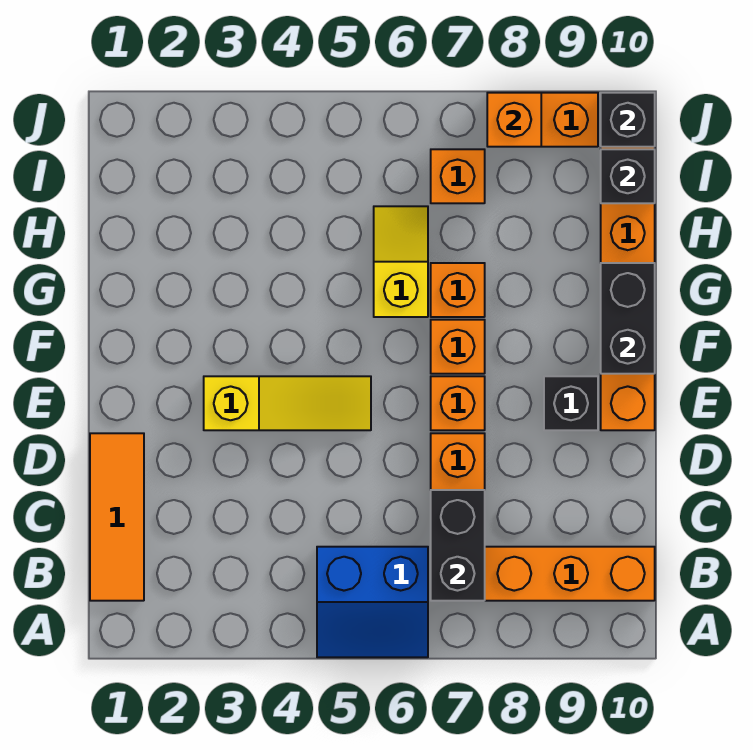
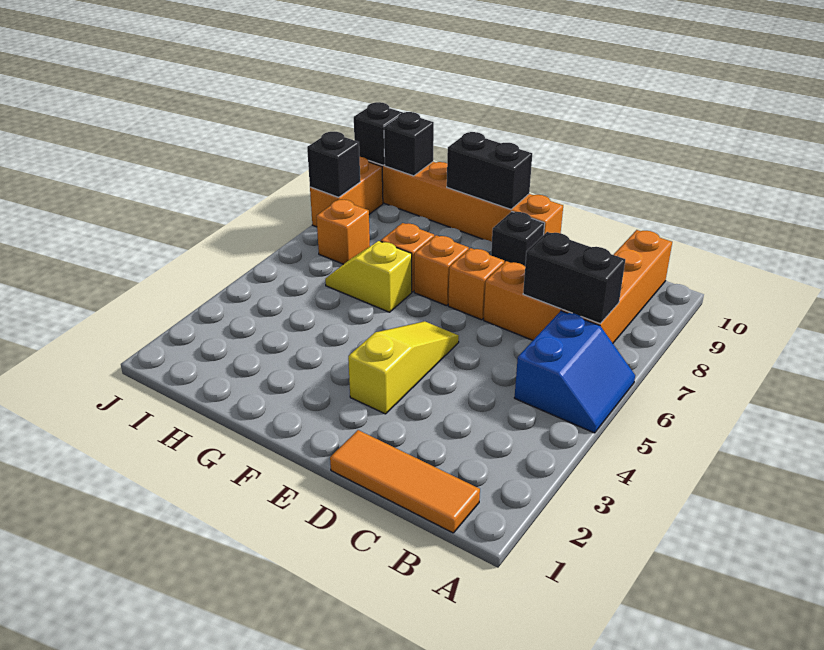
orange brick J8 level 2 -> black brick J8 level 2

